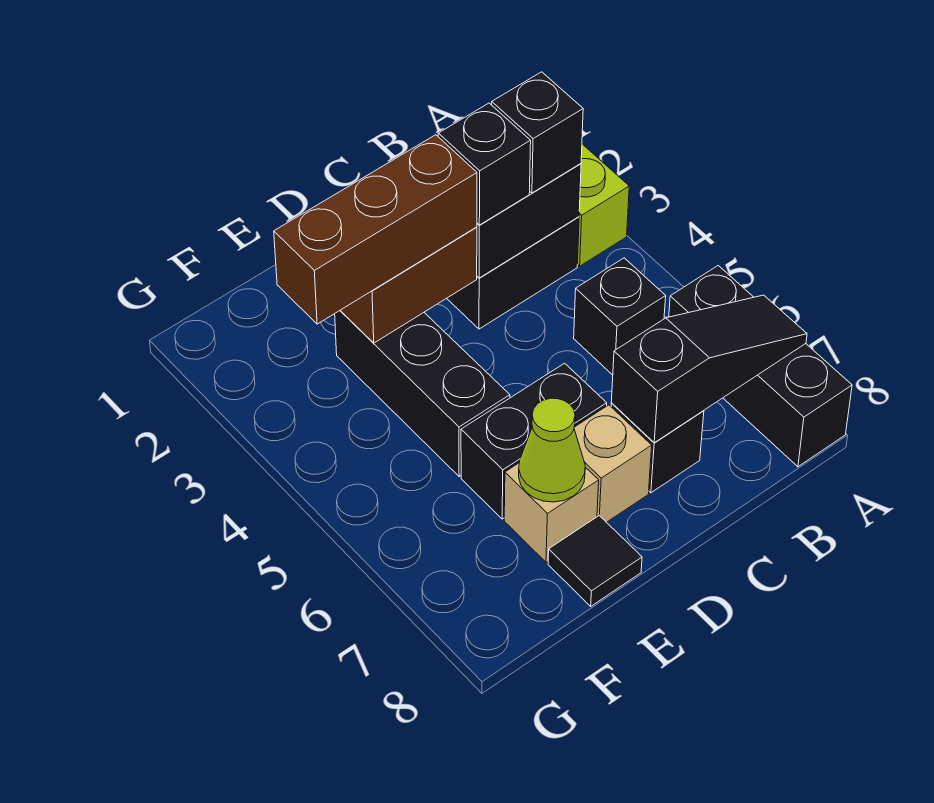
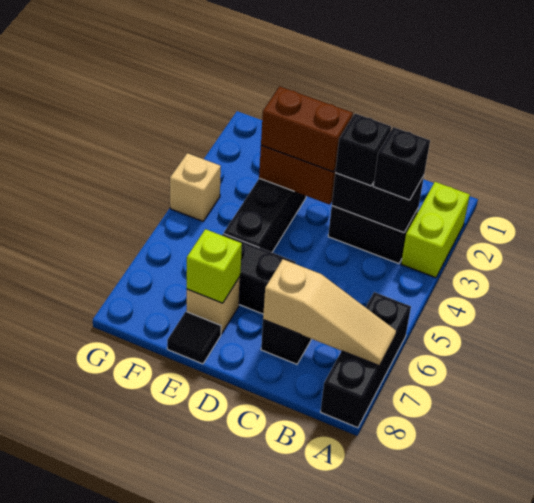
black slope A7:C7 level 2 top C -> tan slope A7:C7 level 2 top C
black brick B5 level 1 -> none
brown brick D3:F3 level 3 -> brown brick D3:E3 level 3
tan brick D7 level 1 -> tan brick G4 level 1
lime cone E7 level 2 -> lime brick E7 level 2

